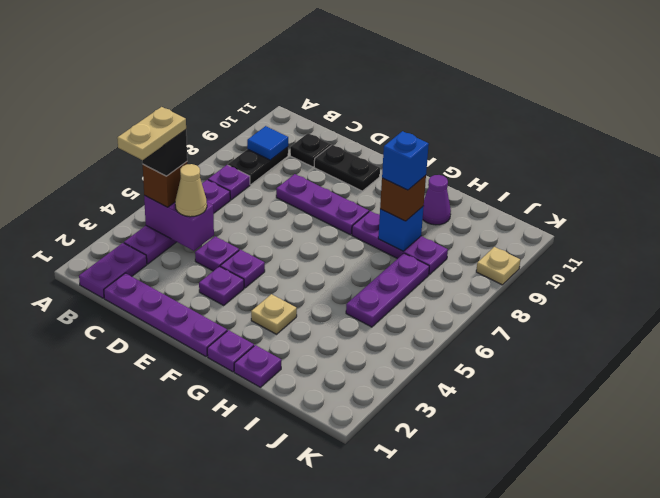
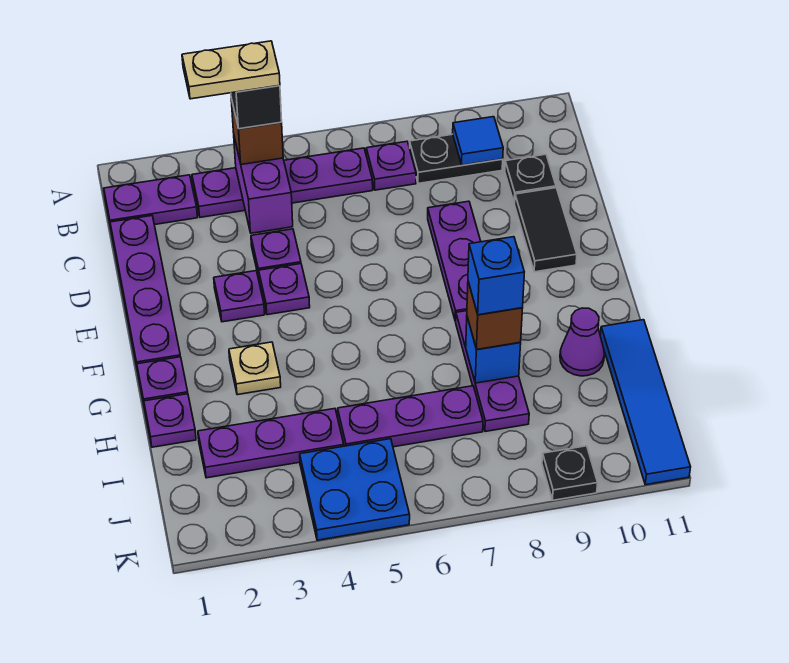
tan cone C4 level 3 -> none
black plate D10:E10 level 1 -> black tile D10:E10 level 1
none -> blue tile H11:K11 level 1
none -> purple plate I2:I4 level 1
none -> blue plate J4:K5 level 1
tan plate K9 level 1 -> black plate K9 level 1

